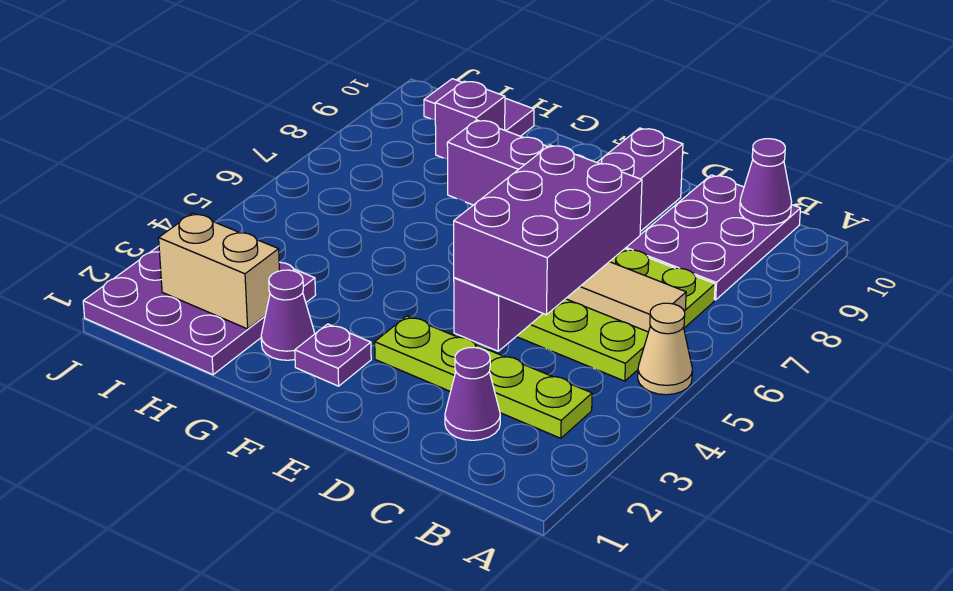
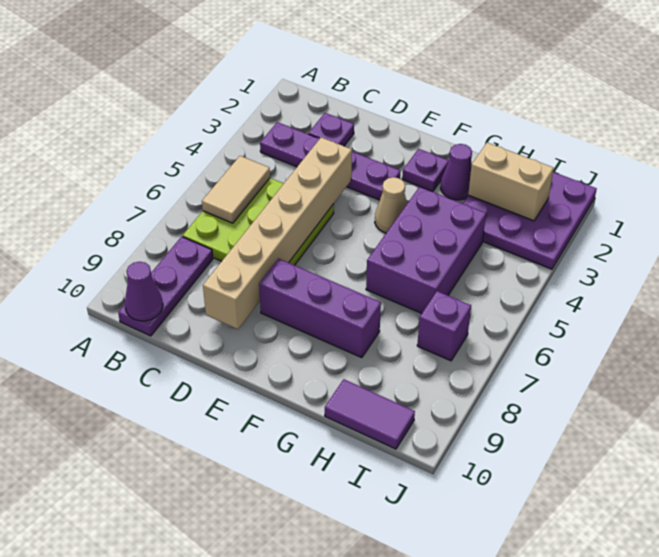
tan cone A5 level 1 -> tan cone F4 level 1
lime plate B3:E3 level 1 -> purple plate B3:E3 level 1
tan tile B6:C6 level 2 -> tan tile B5:B6 level 2
purple plate B8:C10 level 1 -> purple plate B8:B10 level 1
purple cone C2 level 1 -> purple plate C2 level 1
purple brick C4:D6 level 3 -> purple brick G4:H6 level 1
purple brick D4:D9 level 2 -> tan brick D4:D9 level 2
purple brick H9 level 1 -> purple brick I7 level 1

